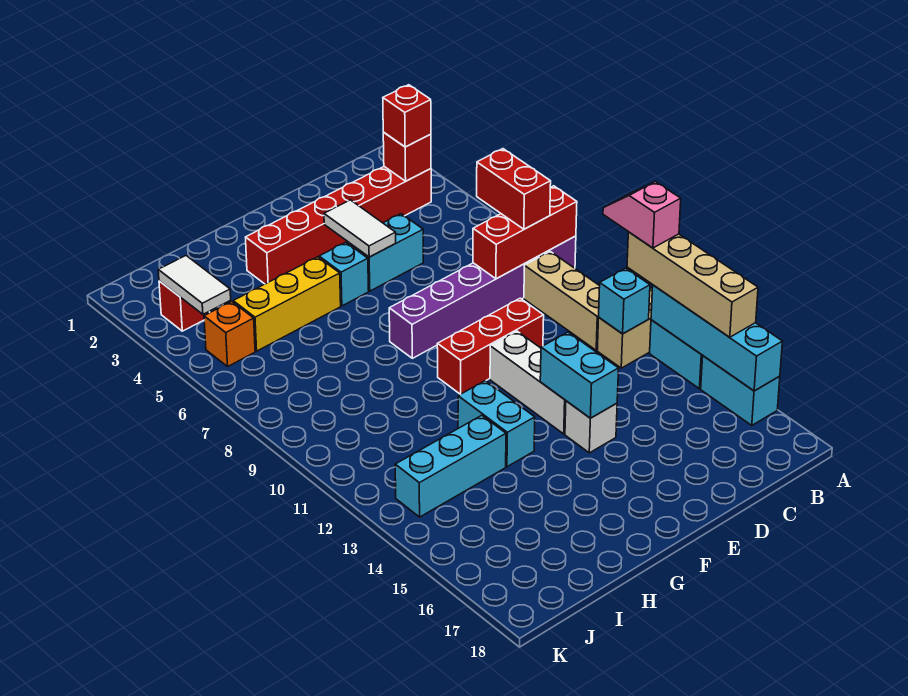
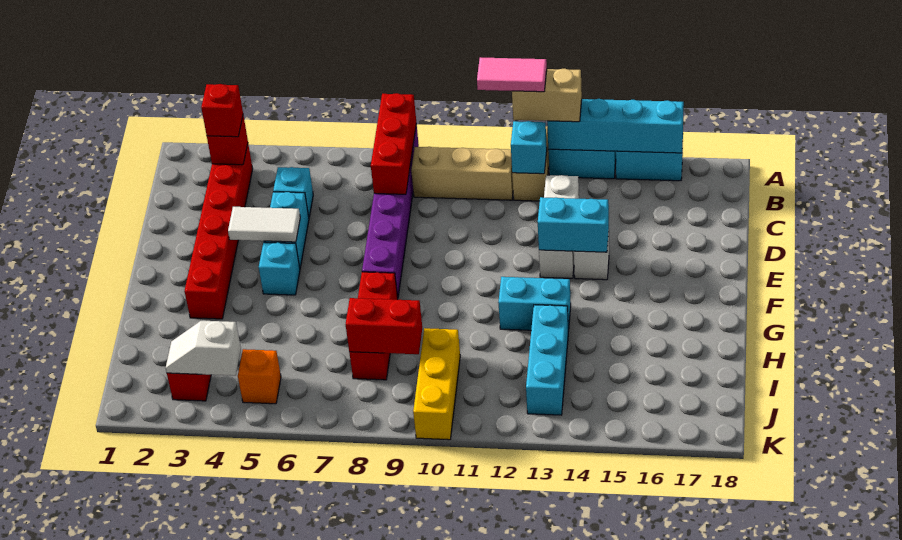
pink slope A11:A12 level 4 top 12 -> pink tile A11:A12 level 4
tan brick A12:A15 level 3 -> tan brick A12:A13 level 3
red brick B7:B8 level 3 -> red brick I8:I9 level 2
none -> cyan brick C5 level 1
red brick D10:F10 level 1 -> red brick G8:I8 level 1
white brick E11:E13 level 1 -> white brick C13:E13 level 1
yellow brick G5:I5 level 1 -> yellow brick I10:K10 level 1
white tile J3:J4 level 2 -> white slope J3:J4 level 2 top 4

